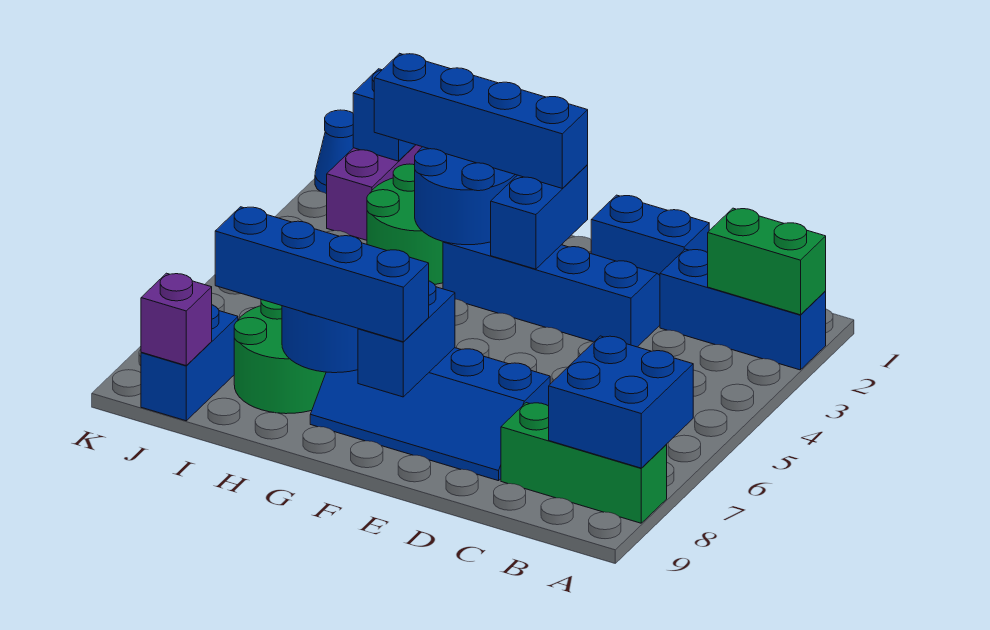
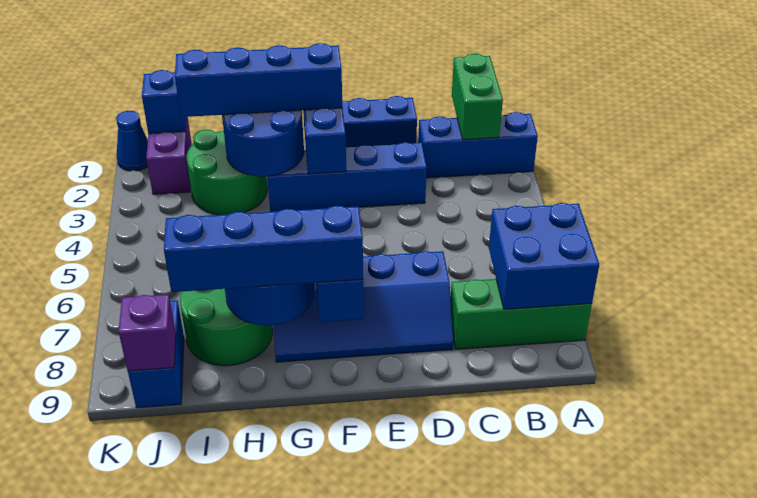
green brick A2:B2 level 2 -> green brick B1:B2 level 2

